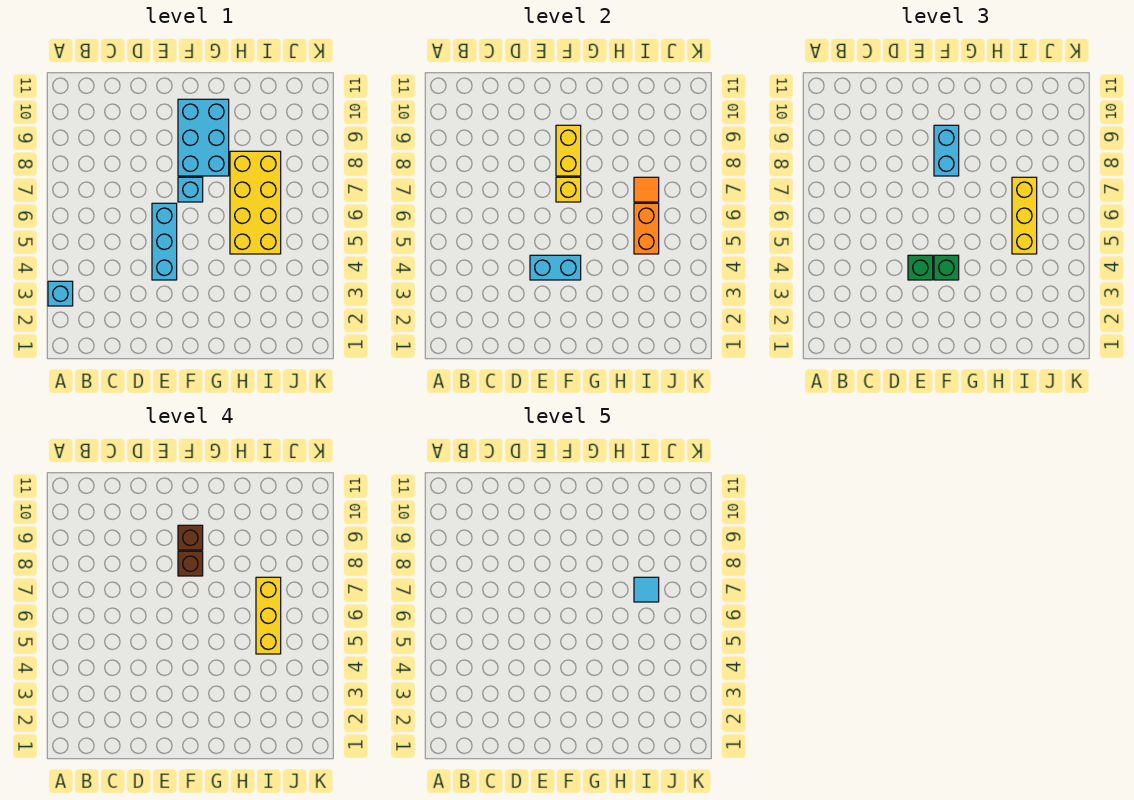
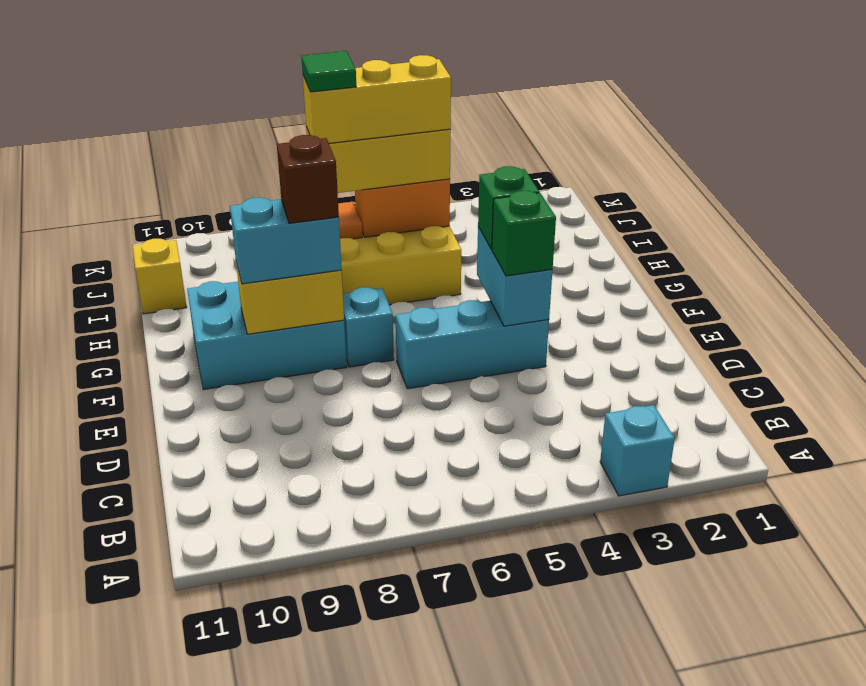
yellow brick F7 level 2 -> yellow brick I11 level 1
brown brick F9 level 4 -> none
cyan tile I7 level 5 -> green tile I7 level 5

